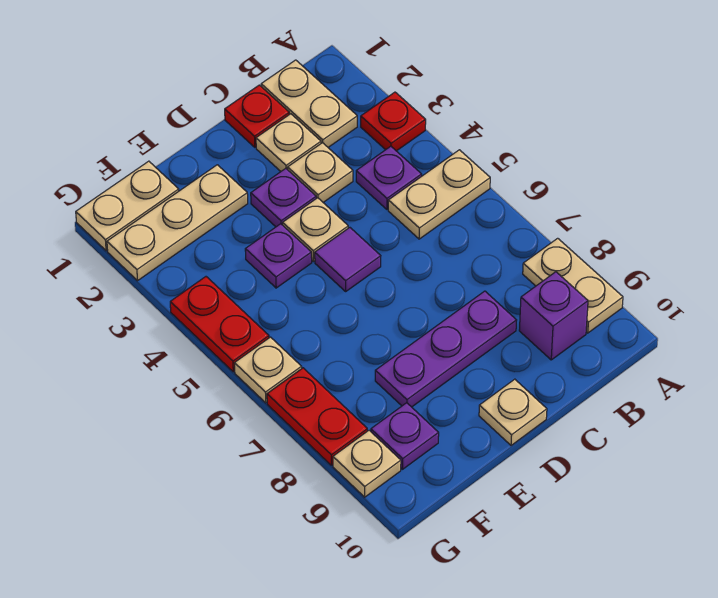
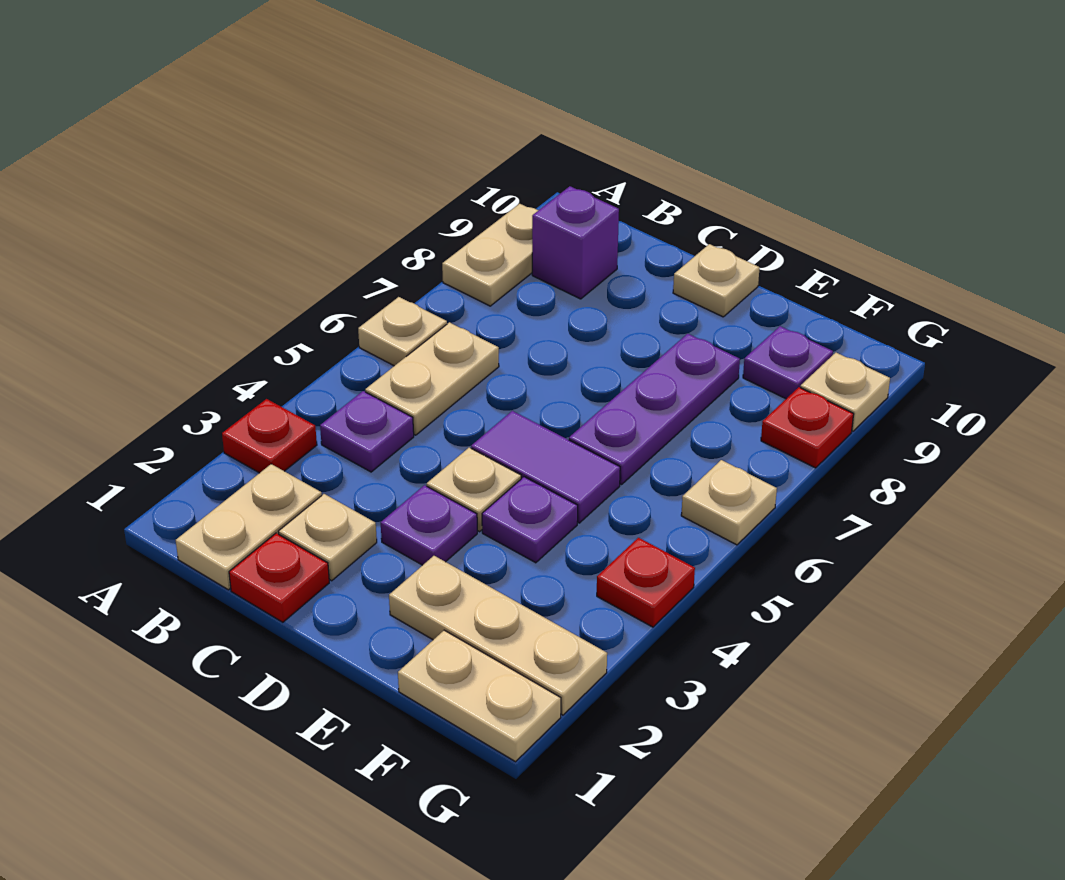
tan plate A5:B5 level 1 -> tan plate B5:B6 level 1
tan plate C3 level 1 -> tan plate A6 level 1
purple plate C8:E8 level 1 -> purple plate E6:E8 level 1
purple tile D5 level 1 -> purple tile D5:E5 level 1
red plate G4:G5 level 1 -> red plate G4 level 1
red plate G7:G8 level 1 -> red plate G8 level 1

